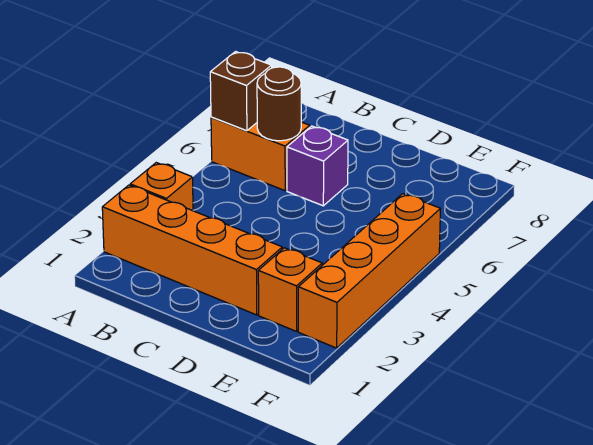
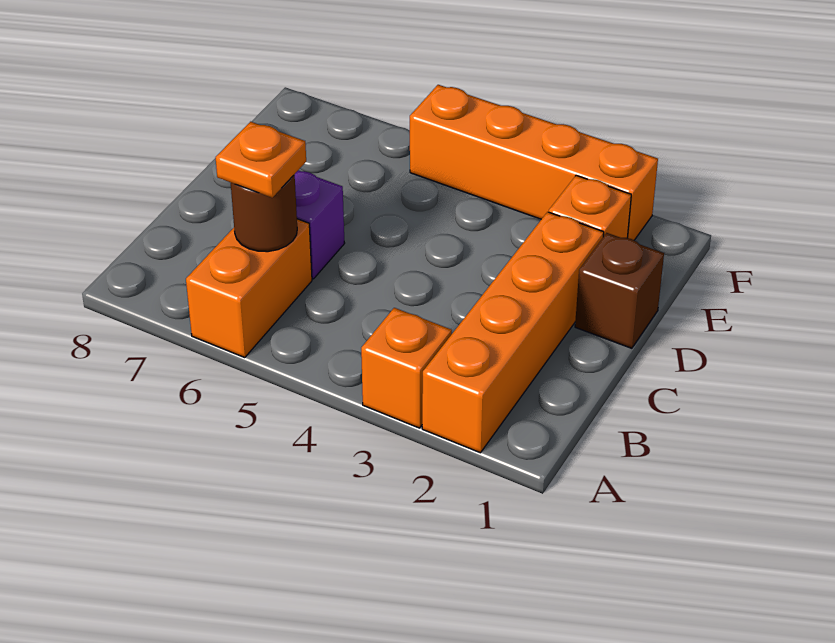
brown brick A6 level 2 -> brown brick D1 level 1
none -> orange plate B6 level 3

